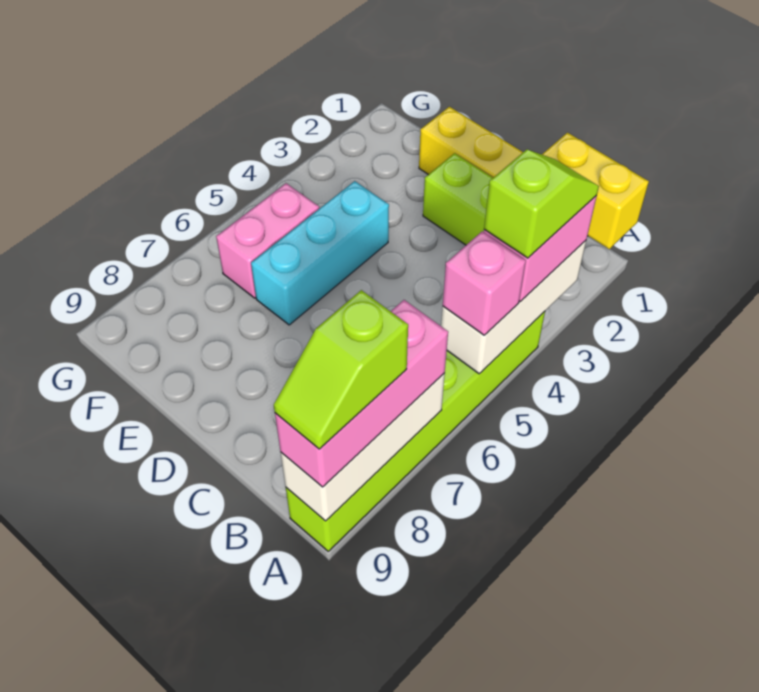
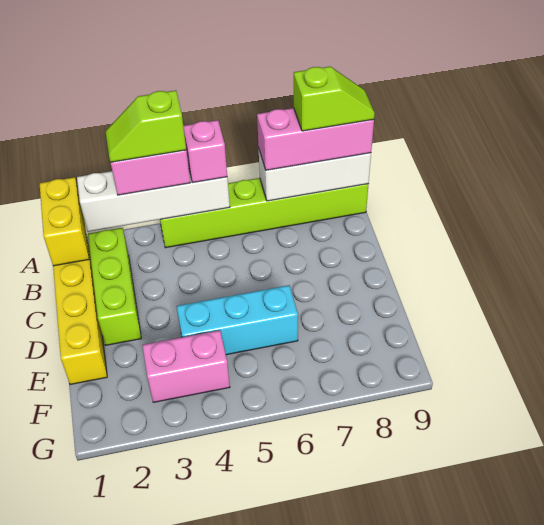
white brick A3:A5 level 2 -> white brick A2:A5 level 2
pink brick F5:F6 level 1 -> pink brick F3:F4 level 1

